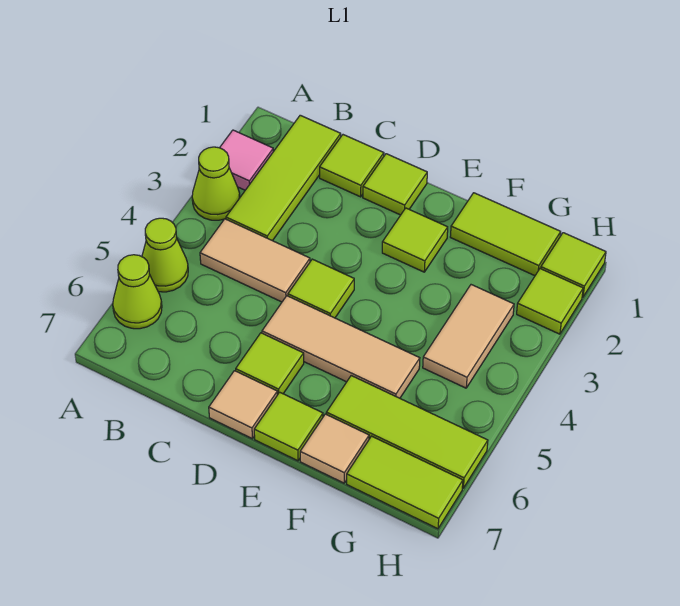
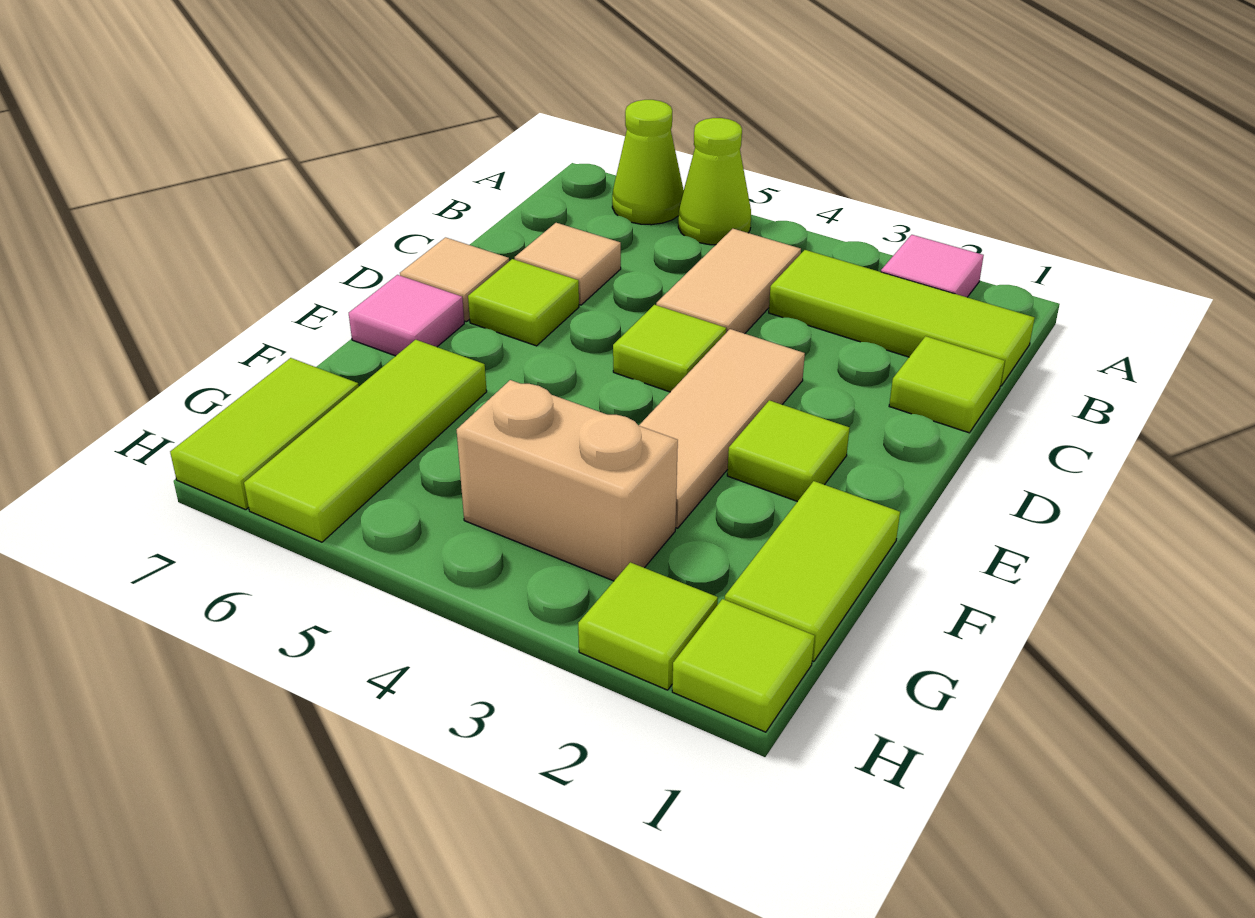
lime cone A3 level 1 -> none
lime tile D1 level 1 -> none
tan tile D5:F5 level 1 -> tan tile D3:F3 level 1
lime tile E7 level 1 -> pink tile E7 level 1
tan tile F7 level 1 -> tan tile C6 level 1
tan tile G3:G4 level 1 -> tan brick G3:G4 level 1

